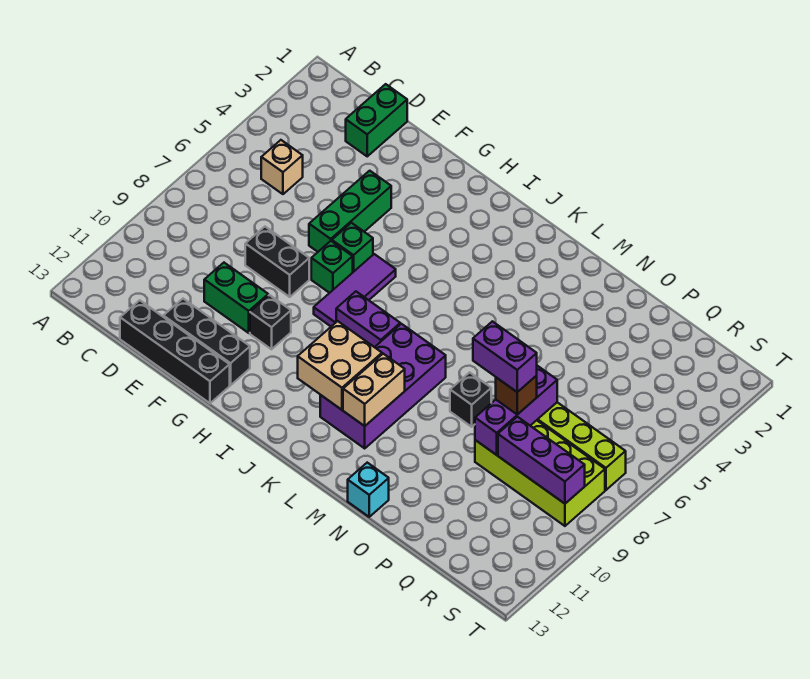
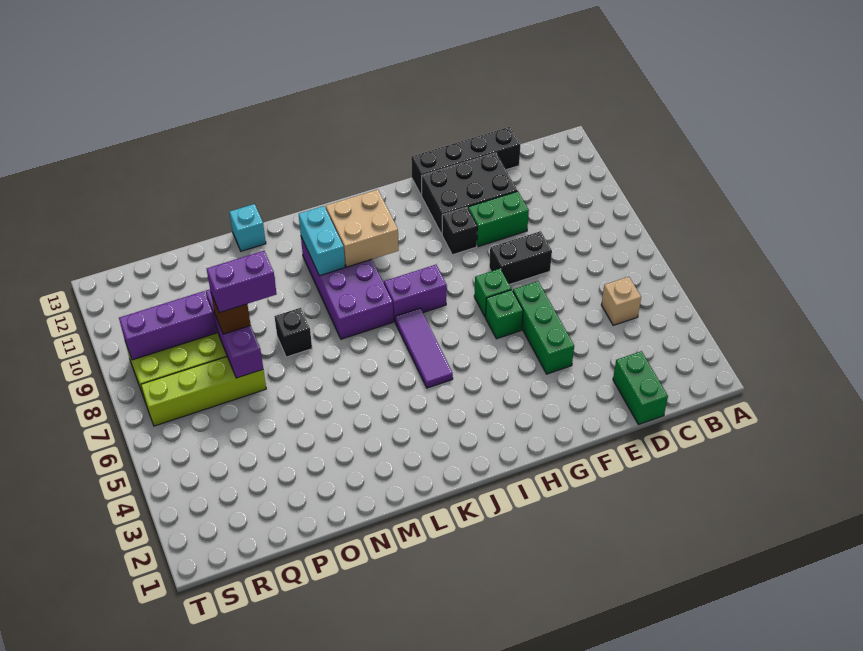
black brick E12:G12 level 1 -> black brick E11:G12 level 1
purple tile H6:H8 level 1 -> purple tile J5:J7 level 1
tan brick L10:L11 level 2 -> cyan brick L10:L11 level 2

